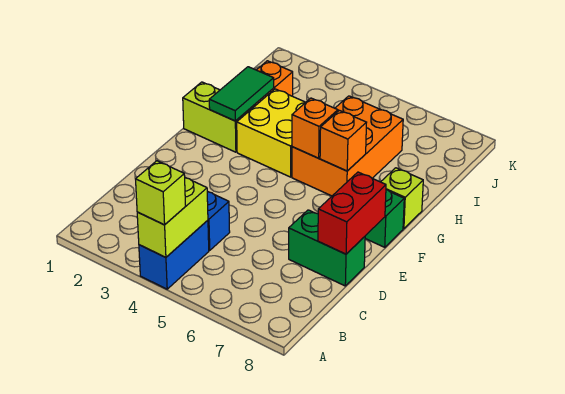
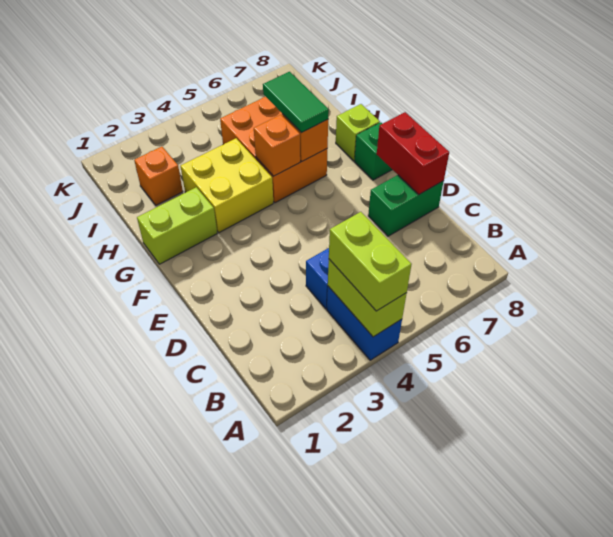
lime brick A4 level 3 -> lime brick A4:B4 level 3
green tile G2:H2 level 2 -> green tile G6:H6 level 3

